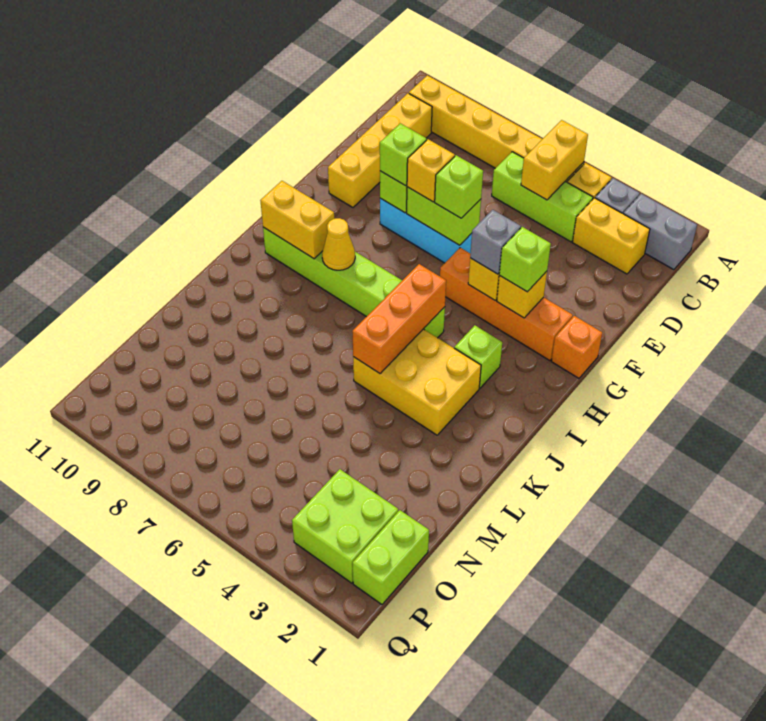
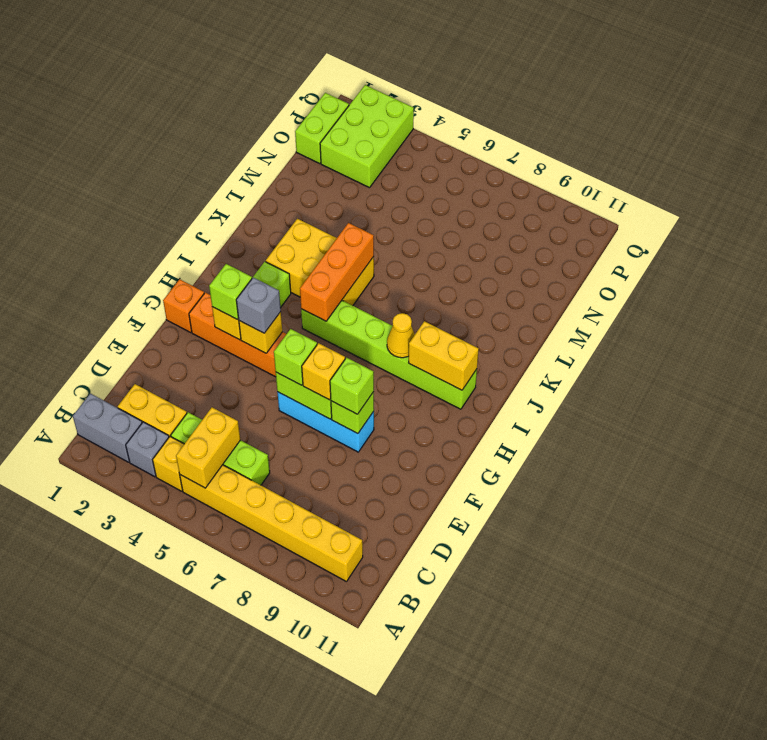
yellow brick C10:F10 level 1 -> none
lime brick O2:P3 level 1 -> lime brick O2:Q3 level 1

